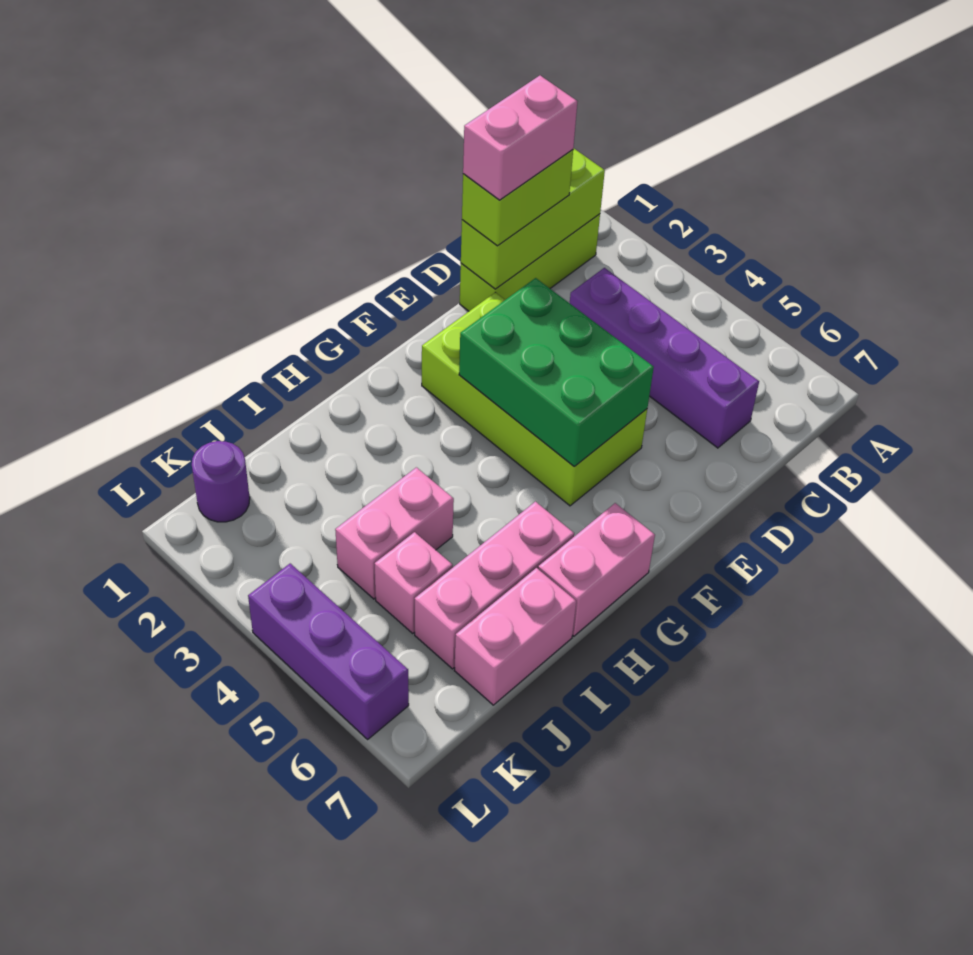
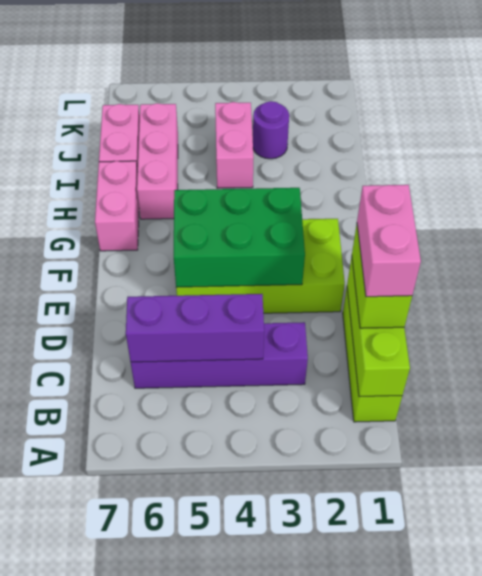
pink brick J5 level 1 -> none
purple round brick K1 level 1 -> purple round brick J3 level 1
purple brick L4:L6 level 1 -> purple brick C4:C6 level 2

